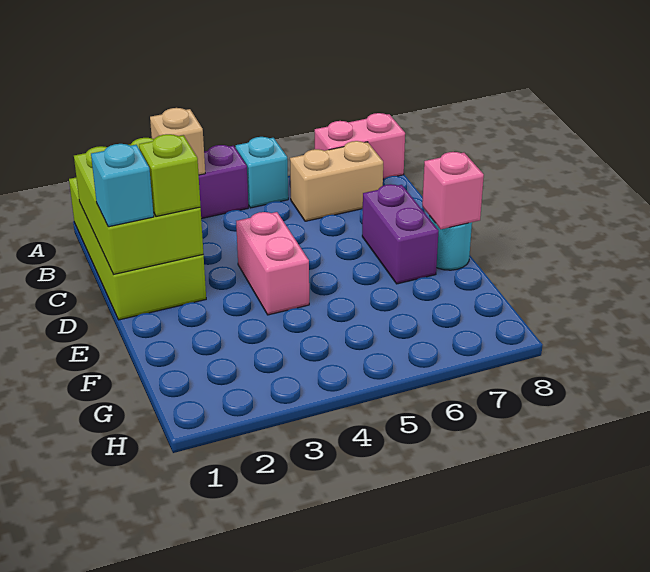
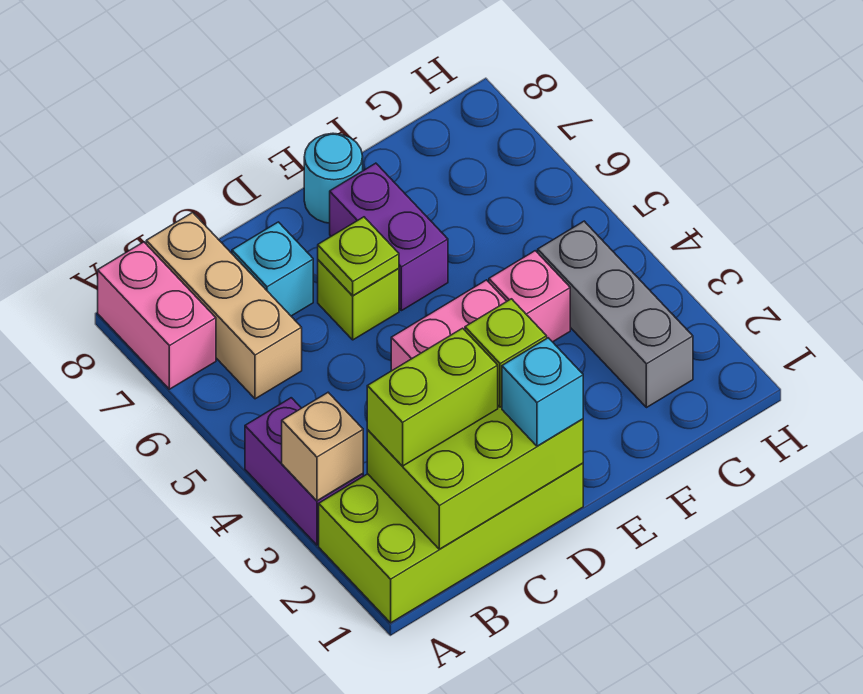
cyan brick A5 level 1 -> cyan brick C7 level 1
none -> lime brick B2:C2 level 3
tan brick B6:B7 level 1 -> tan brick B6:B8 level 1
none -> lime brick D6 level 1
none -> lime plate D6 level 2
purple brick D7:E7 level 1 -> purple brick E6:E7 level 1
pink brick E8 level 2 -> pink brick F4 level 1
none -> grey brick G2:G4 level 1

